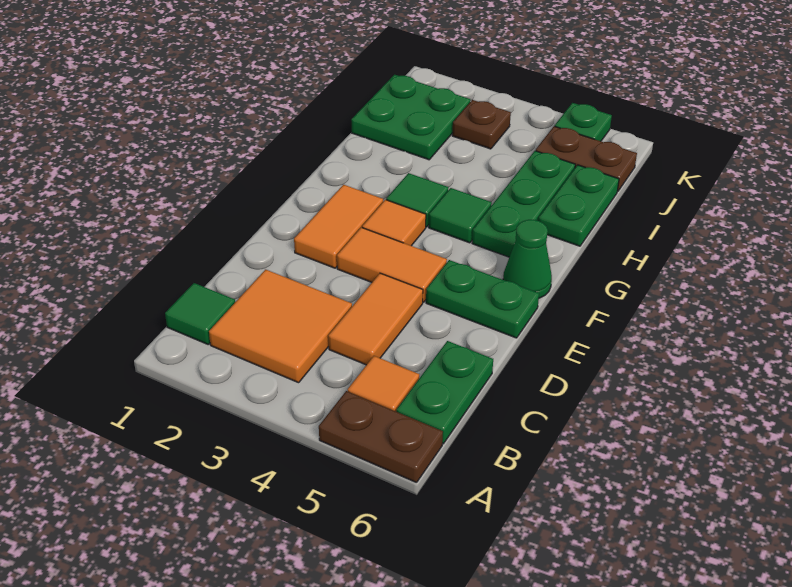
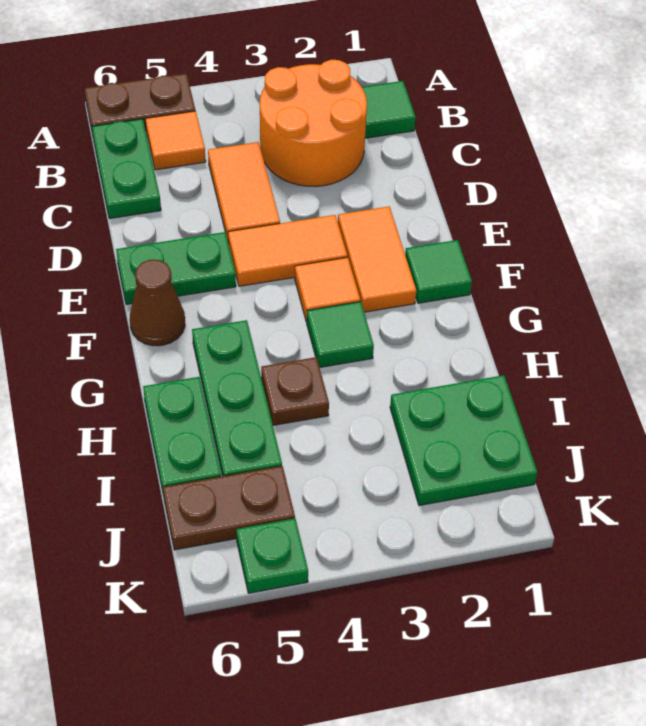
orange tile B2:C3 level 1 -> orange round brick B2:C3 level 1
green cone F6 level 1 -> brown cone F6 level 1
green tile G4 level 1 -> green tile F1 level 1
brown plate J3 level 1 -> brown plate H4 level 1

